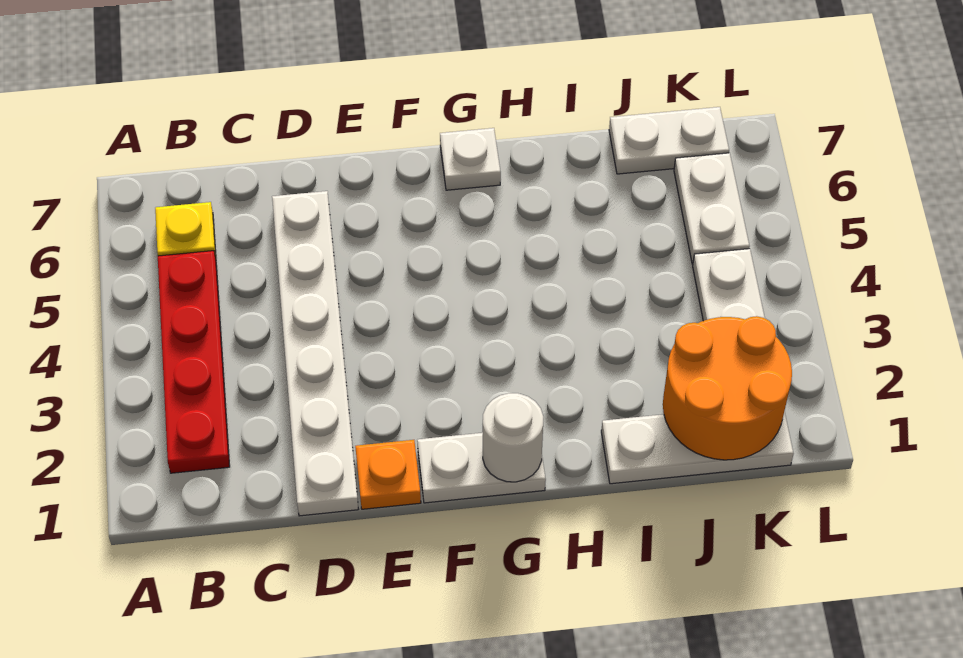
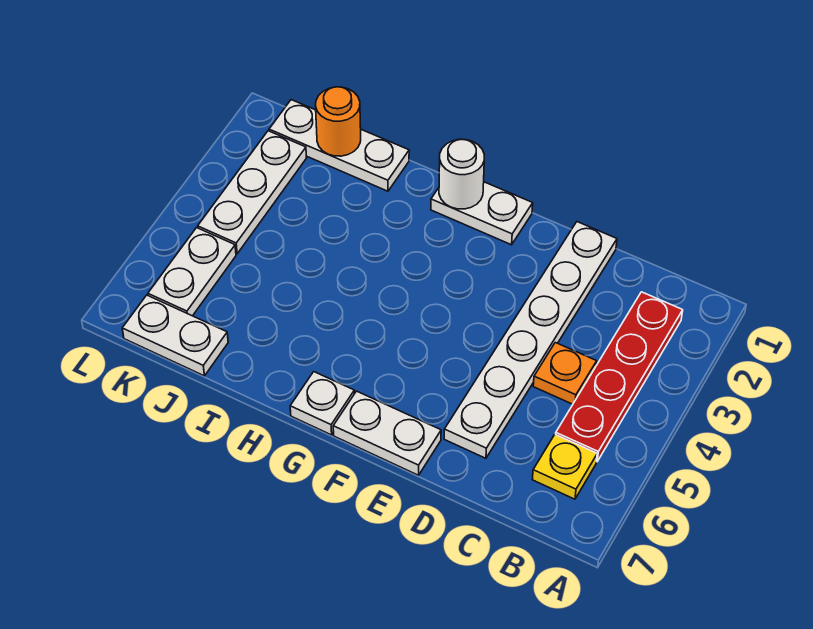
orange plate E1 level 1 -> orange plate C4 level 1
none -> white plate E7:F7 level 1
orange round brick J1:K2 level 2 -> orange round brick J1 level 2

